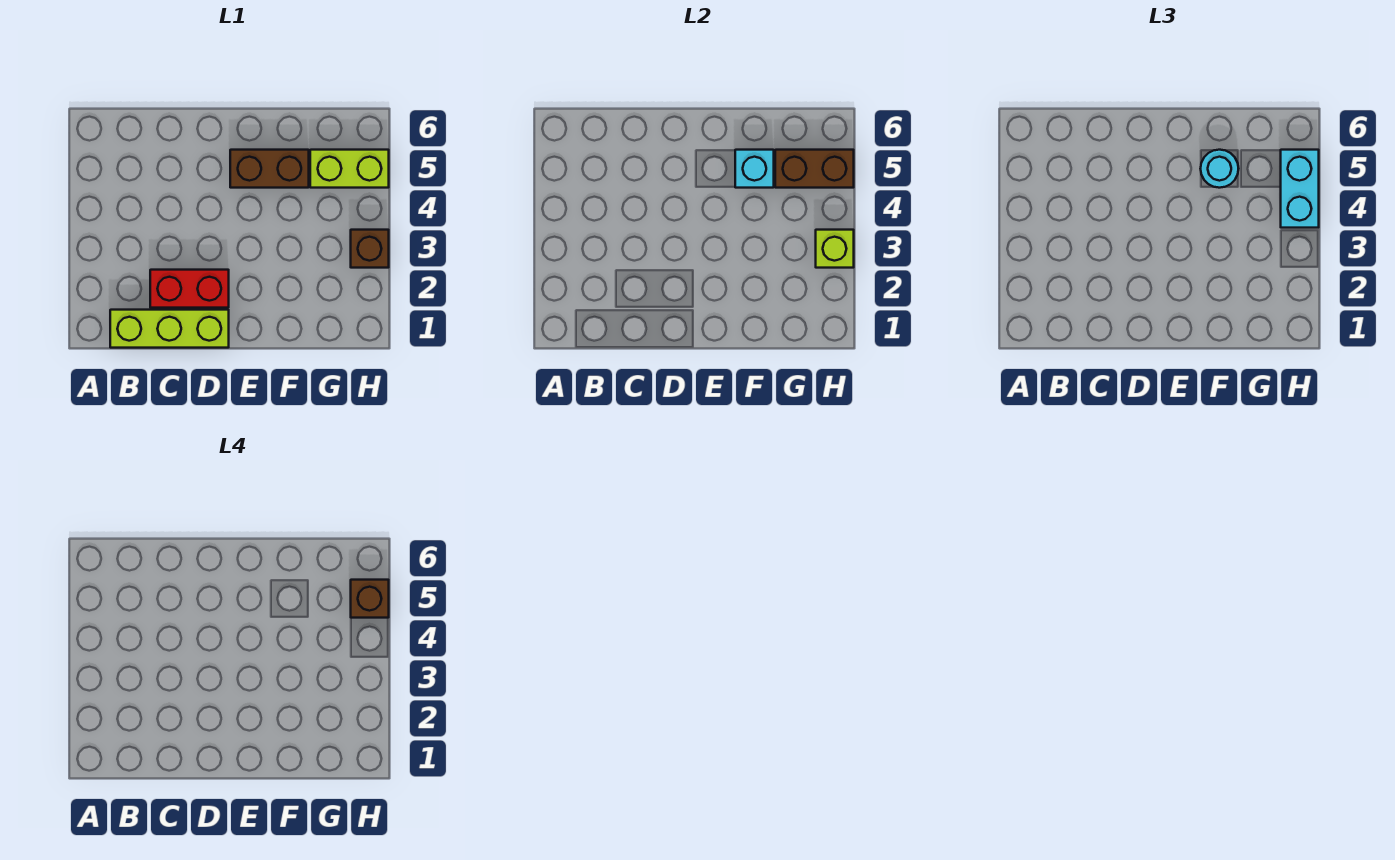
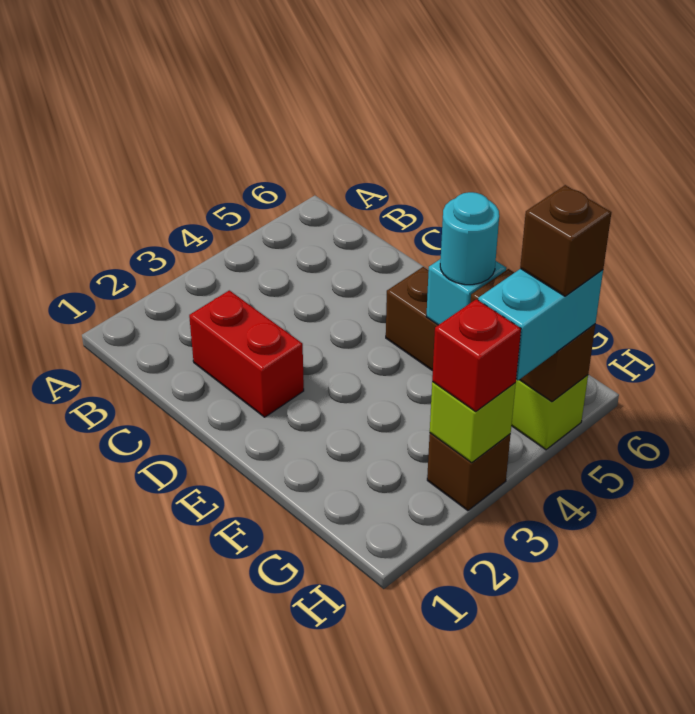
lime brick B1:D1 level 1 -> none
none -> red brick H3 level 3

